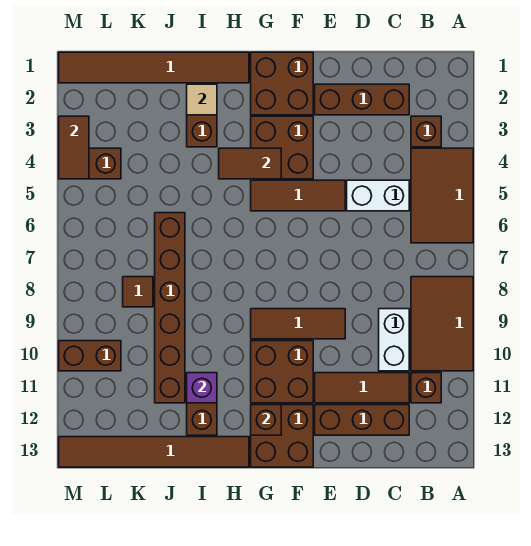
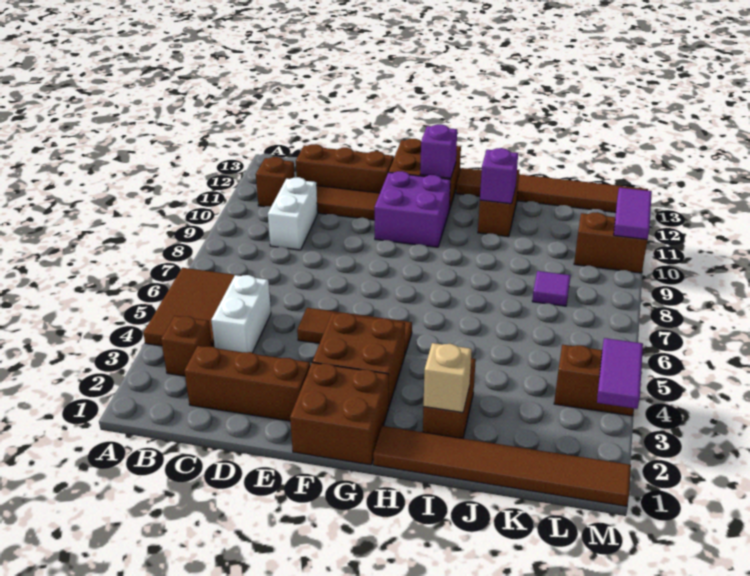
brown tile A8:B10 level 1 -> none
white brick C5:D5 level 1 -> white brick C4:C5 level 1
brown tile E9:G9 level 1 -> none
brown brick F10:G11 level 1 -> purple brick F10:G11 level 1
brown tile G4:H4 level 2 -> none
brown brick G12 level 2 -> purple brick G12 level 2
tan tile I2 level 2 -> tan brick I2 level 2
brown brick J6:J11 level 1 -> none
brown tile K8 level 1 -> purple tile K8 level 1
brown tile M3:M4 level 2 -> purple tile M3:M4 level 2
none -> purple tile M10:M11 level 2

